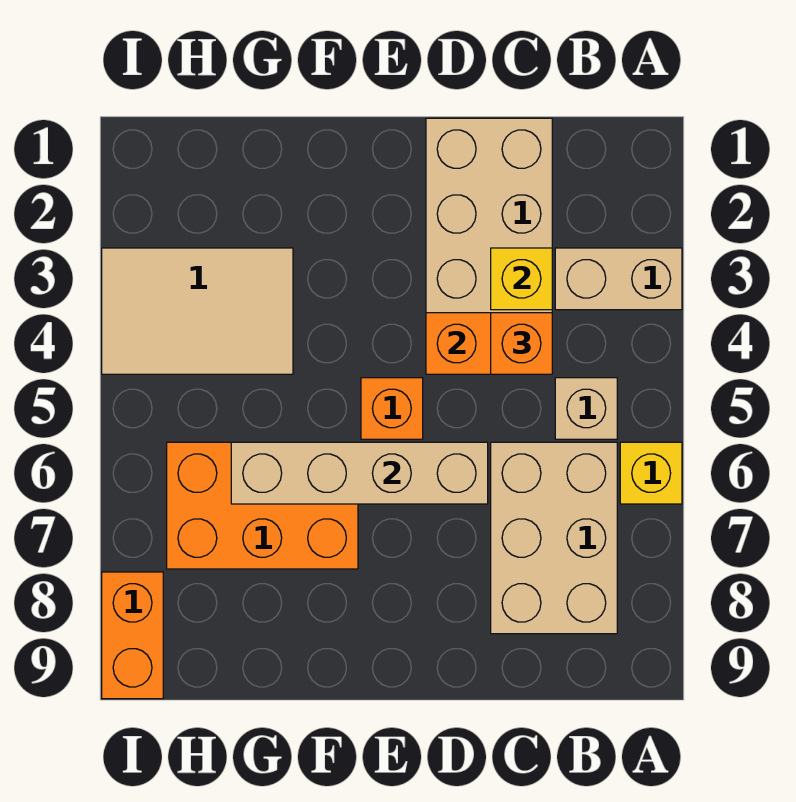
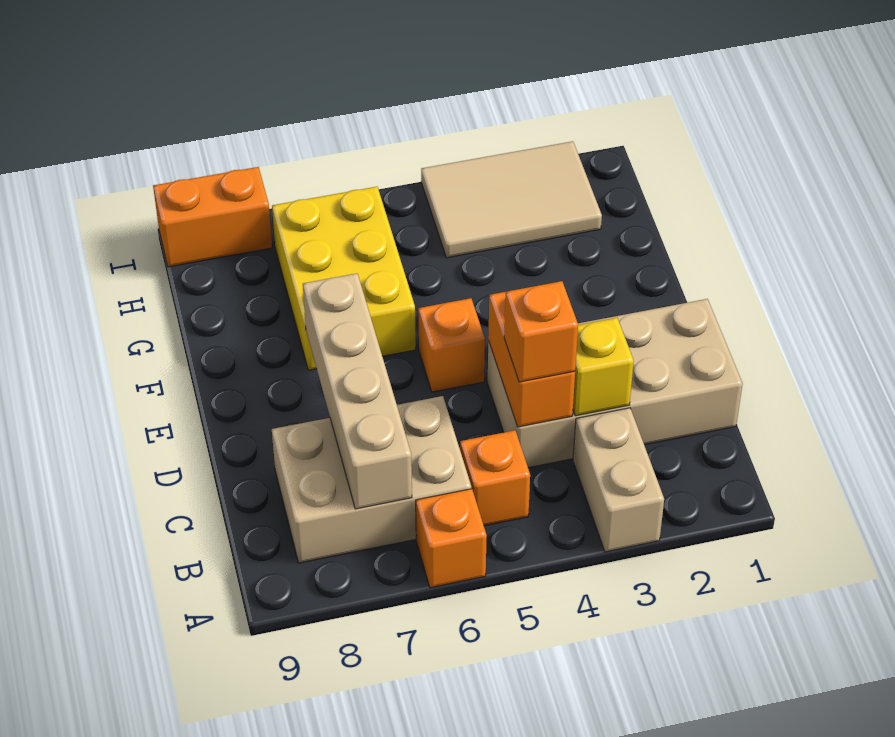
yellow brick A6 level 1 -> orange brick A6 level 1
tan brick B5 level 1 -> orange brick B5 level 1
tan brick D6:G6 level 2 -> tan brick B7:E7 level 2
orange brick F6:H7 level 1 -> yellow brick F6:H7 level 1
tan tile G3:I4 level 1 -> tan tile H2:I4 level 1

